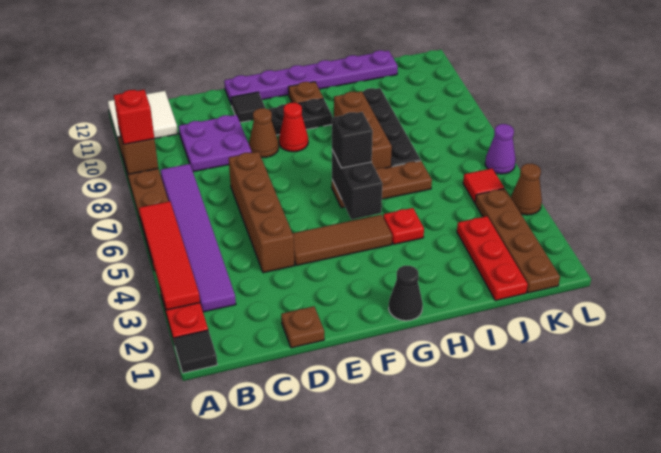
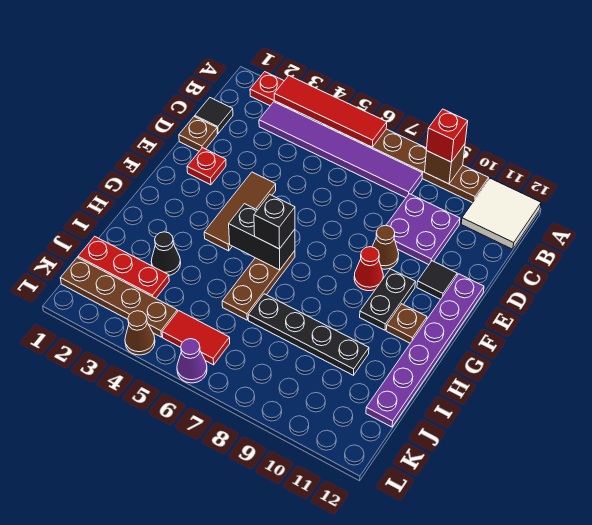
black tile A1 level 1 -> black tile C1 level 1
brown brick D4:D7 level 1 -> none
black cone G1 level 1 -> black cone I3 level 1
red plate H4 level 1 -> red plate E2 level 1
brown brick H7:H9 level 1 -> none
red tile K5 level 1 -> red tile K5:K6 level 1

